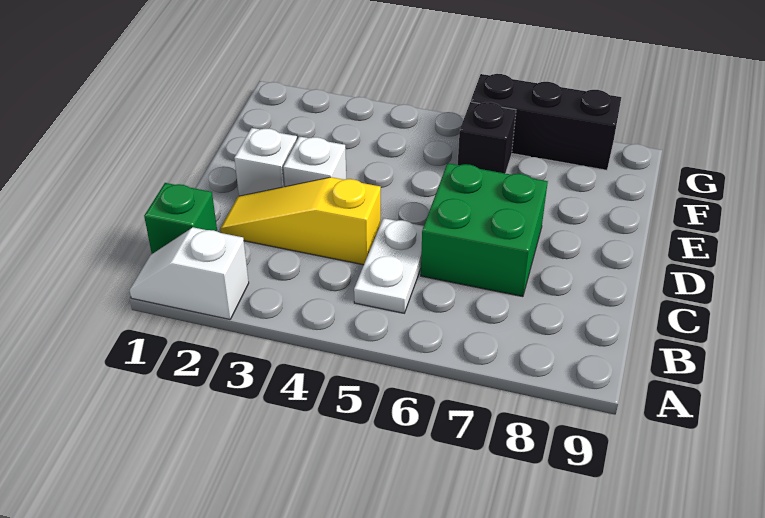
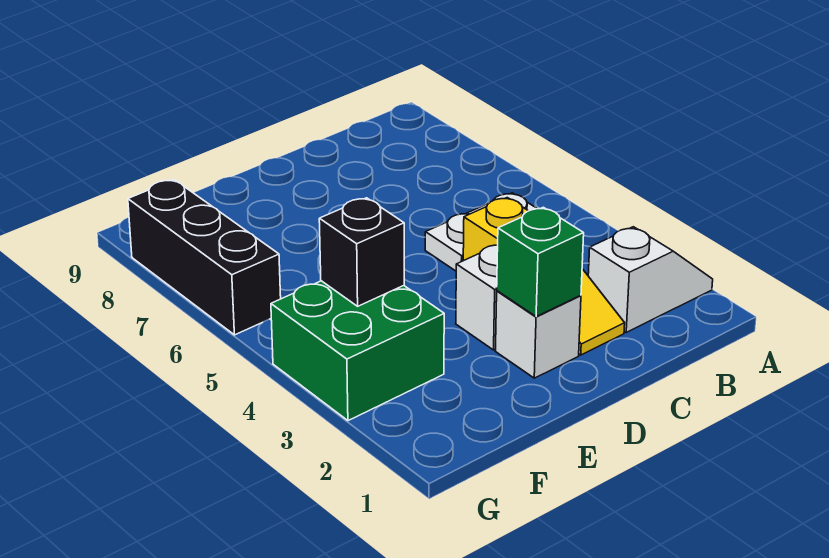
white slope A1:A2 level 1 top 2 -> white slope A2:B2 level 1 top B
green brick B1 level 1 -> green brick D2 level 2
green brick C6:D7 level 1 -> green brick F3:G4 level 1
black brick F6 level 1 -> black brick F4 level 2

